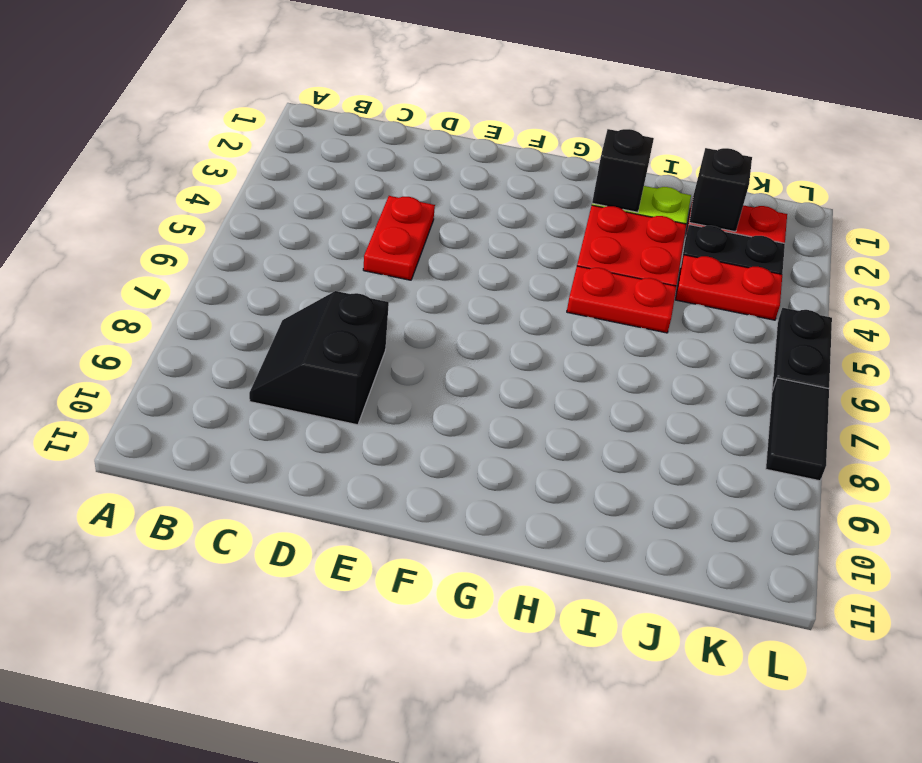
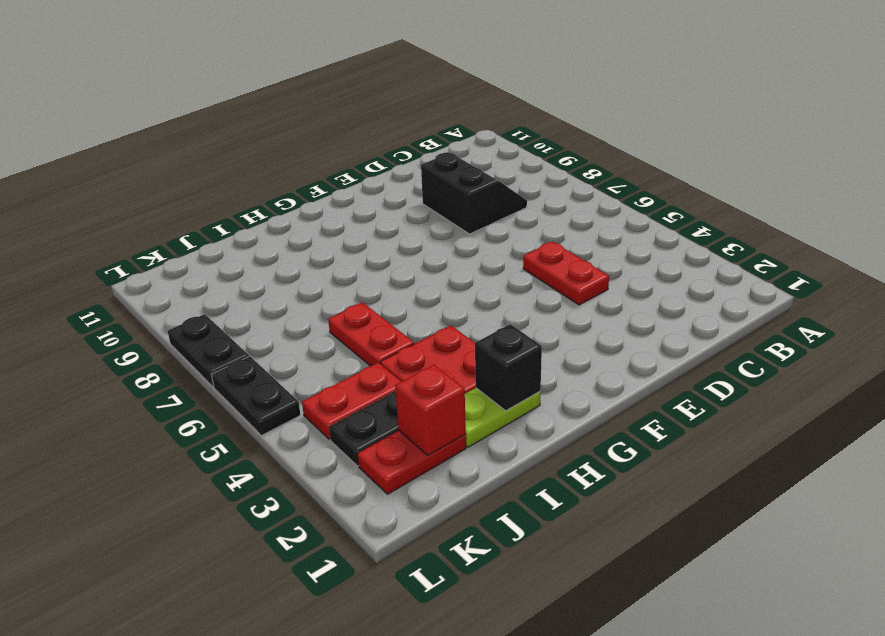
red plate H5:I5 level 1 -> red plate I5:I6 level 1
black brick J2 level 2 -> red brick J2 level 2
black tile L7:L8 level 1 -> black plate L7:L8 level 1

